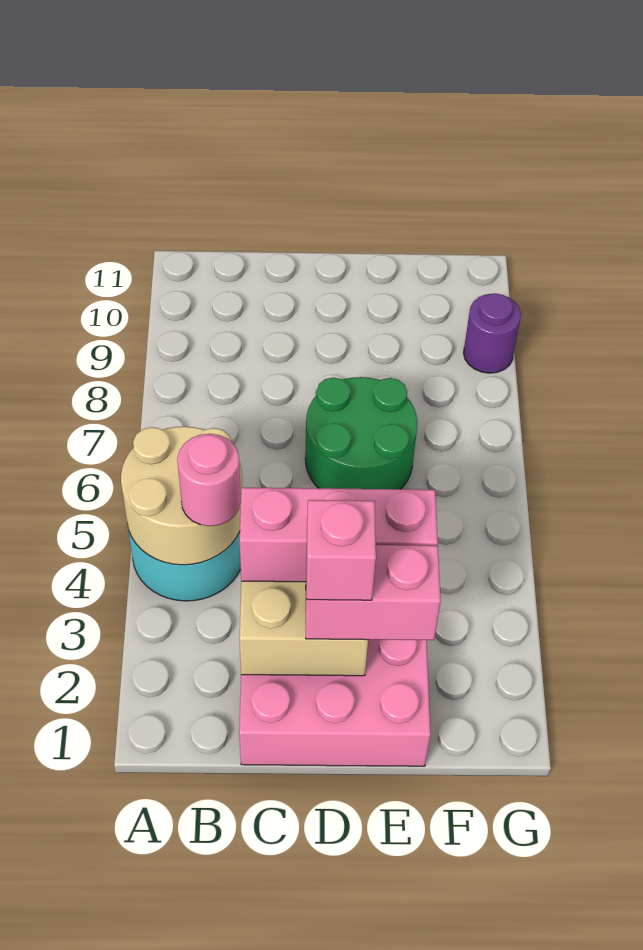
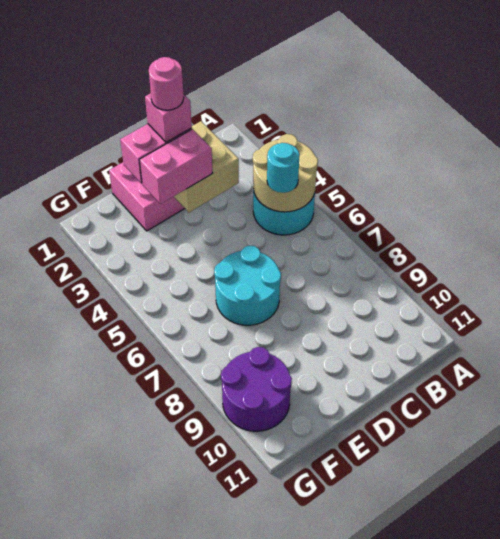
pink round brick B4 level 3 -> pink round brick D2 level 5
none -> cyan round brick B5 level 3
pink brick C3:E3 level 3 -> pink brick D3:E3 level 3
green round brick D6:E7 level 1 -> cyan round brick D6:E7 level 1
purple round brick G9 level 1 -> purple round brick F9:G10 level 1

